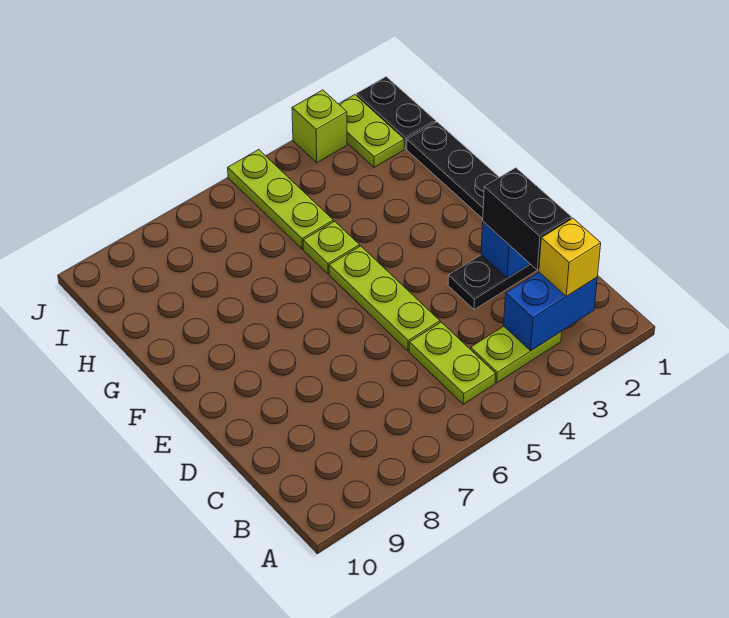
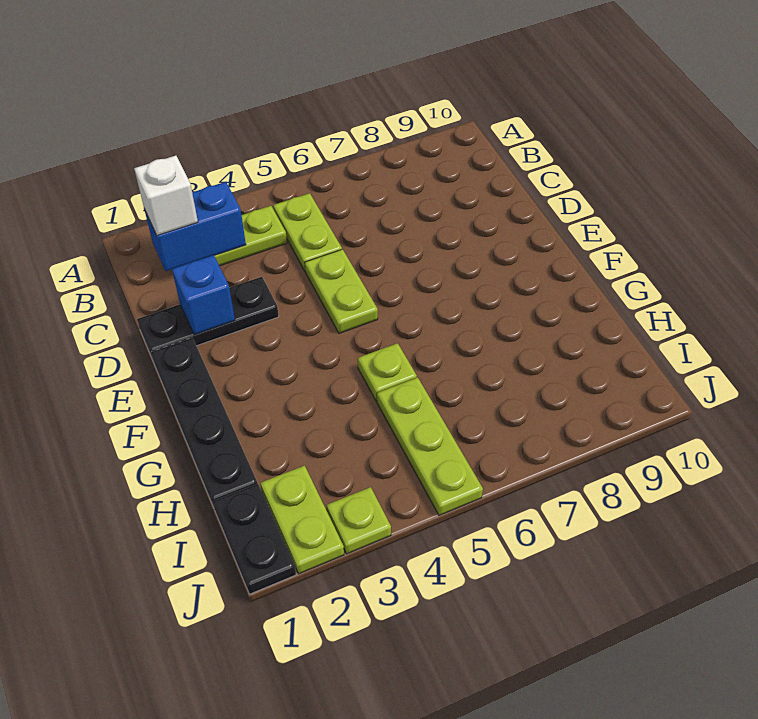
yellow brick B2 level 3 -> white brick B2 level 3
black brick C2:D2 level 3 -> none
lime plate D5:F5 level 1 -> lime plate D5:E5 level 1
lime brick J3 level 1 -> lime plate J3 level 1

